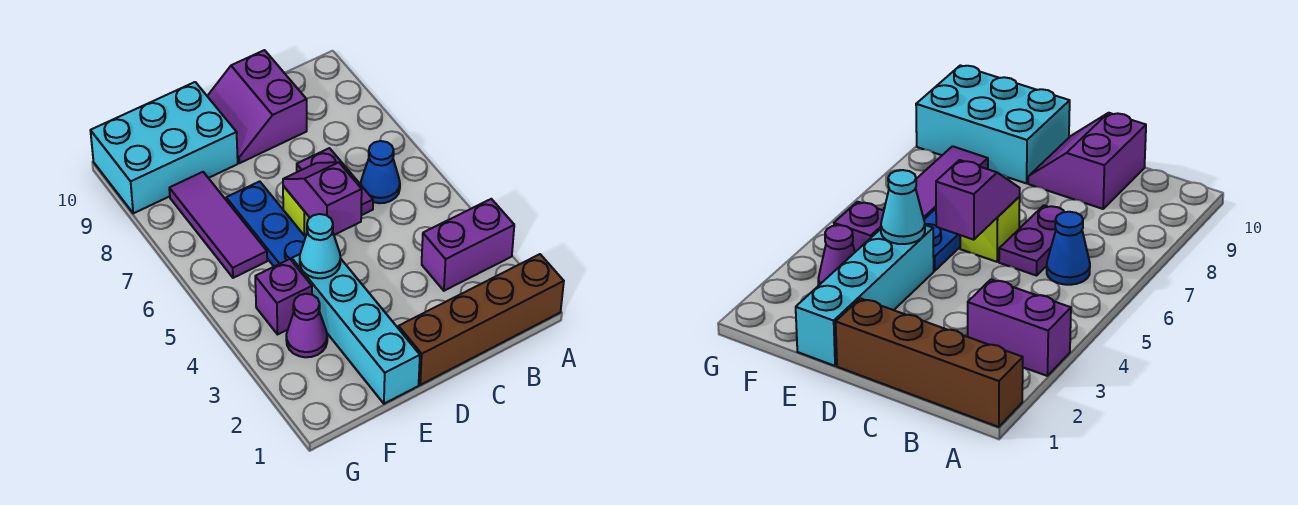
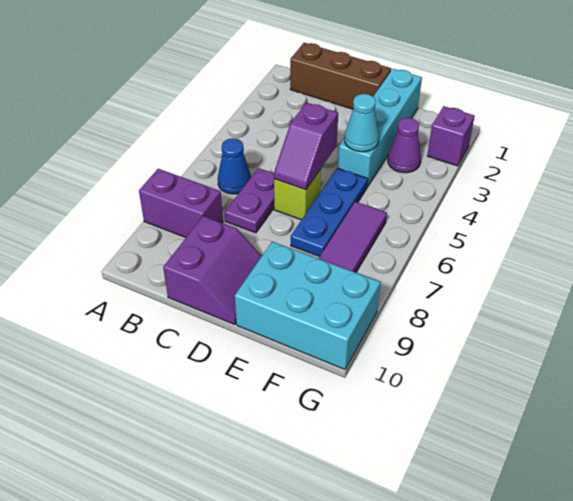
brown brick A1:D1 level 1 -> brown brick B1:D1 level 1
purple brick A3:B3 level 1 -> purple brick A8:B8 level 1
purple brick F4 level 1 -> purple brick G2 level 1

